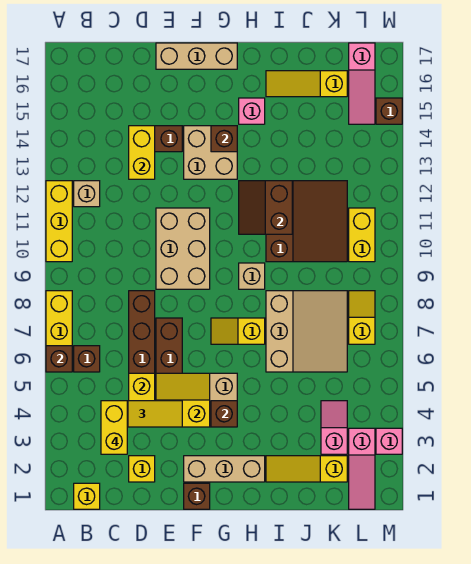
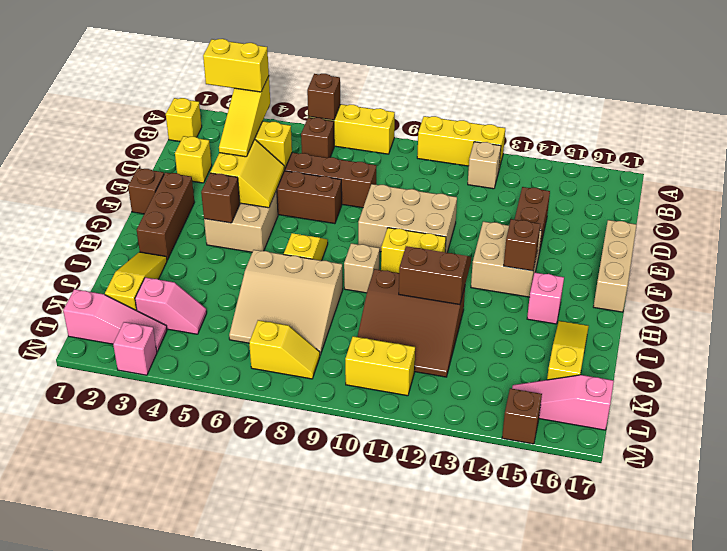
yellow brick D13:D14 level 2 -> yellow brick G10:G11 level 1
tan brick F2:H2 level 1 -> brown brick F2:H2 level 1
pink slope L1:L3 level 1 top 3 -> pink slope L1:L3 level 1 top 1

